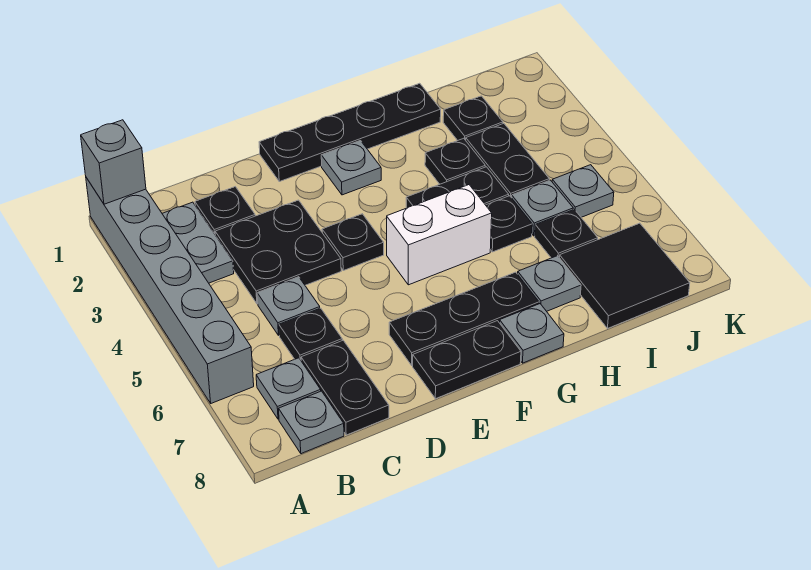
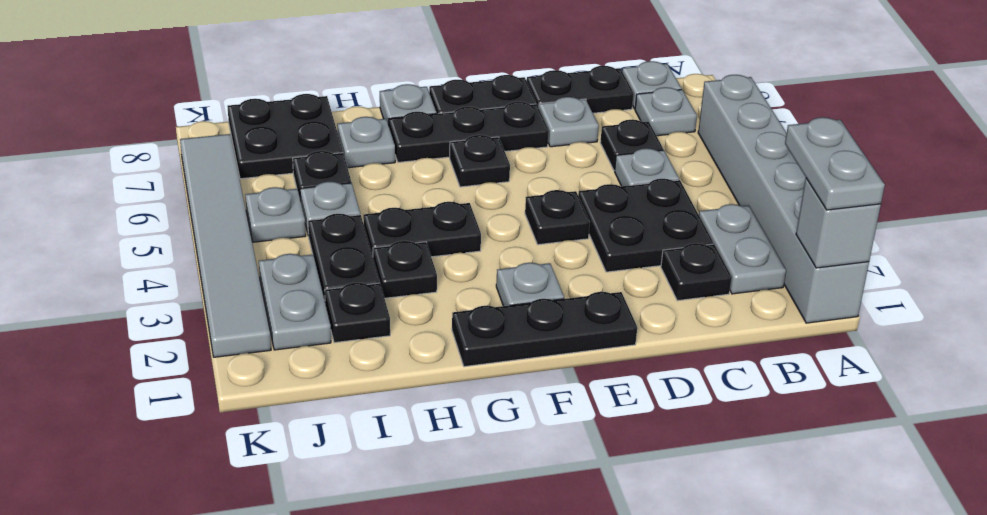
none -> grey plate A1:A2 level 3
black plate C7:C8 level 1 -> black plate C8:D8 level 1
none -> grey plate D7 level 1
black plate E1:H1 level 1 -> black plate E1:G1 level 1
white brick F5:G5 level 1 -> none
black plate H5 level 1 -> black plate F6 level 1
black tile I7:J8 level 1 -> black plate I7:J8 level 1
none -> grey plate J2:J3 level 1
none -> grey tile K2:K7 level 1

